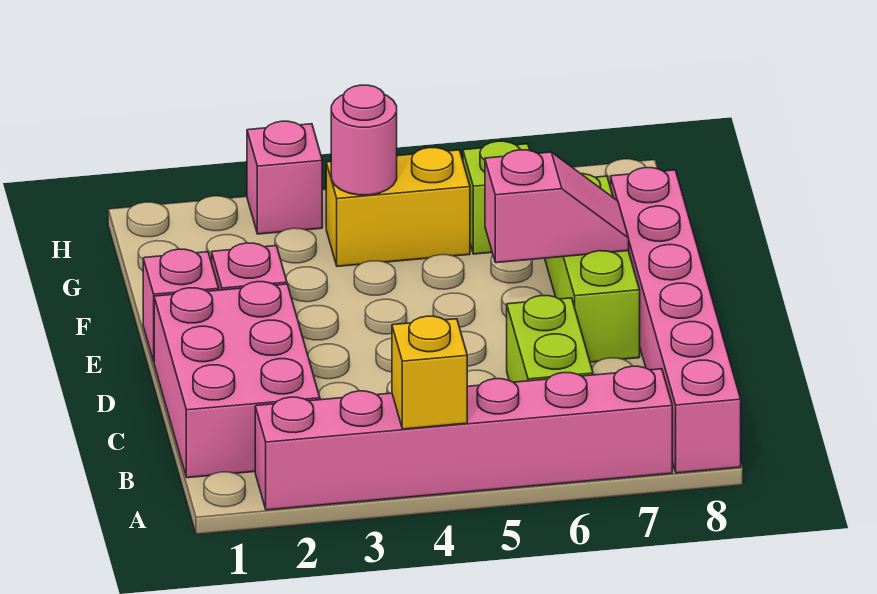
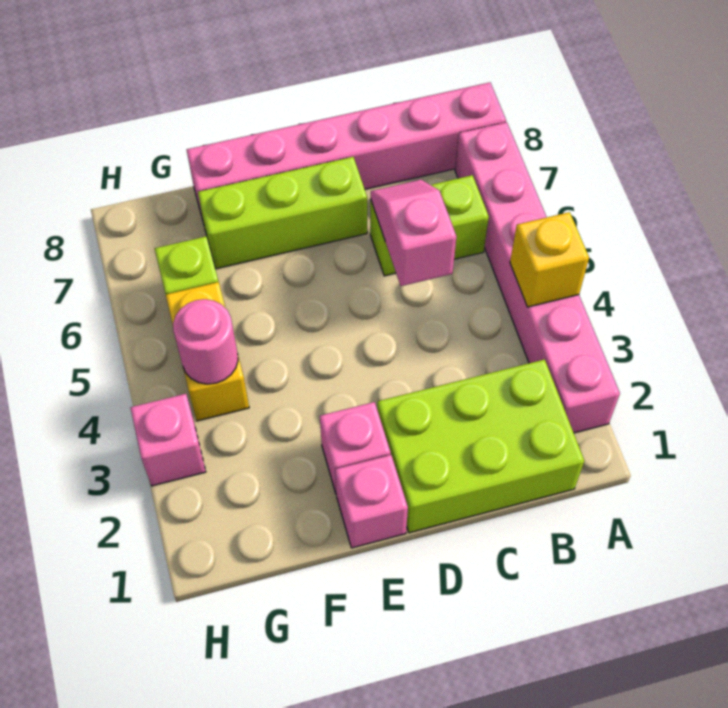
pink brick B1:D2 level 1 -> lime brick B1:D2 level 1
pink slope E6:E7 level 2 top 6 -> pink slope C5:C6 level 2 top 5

